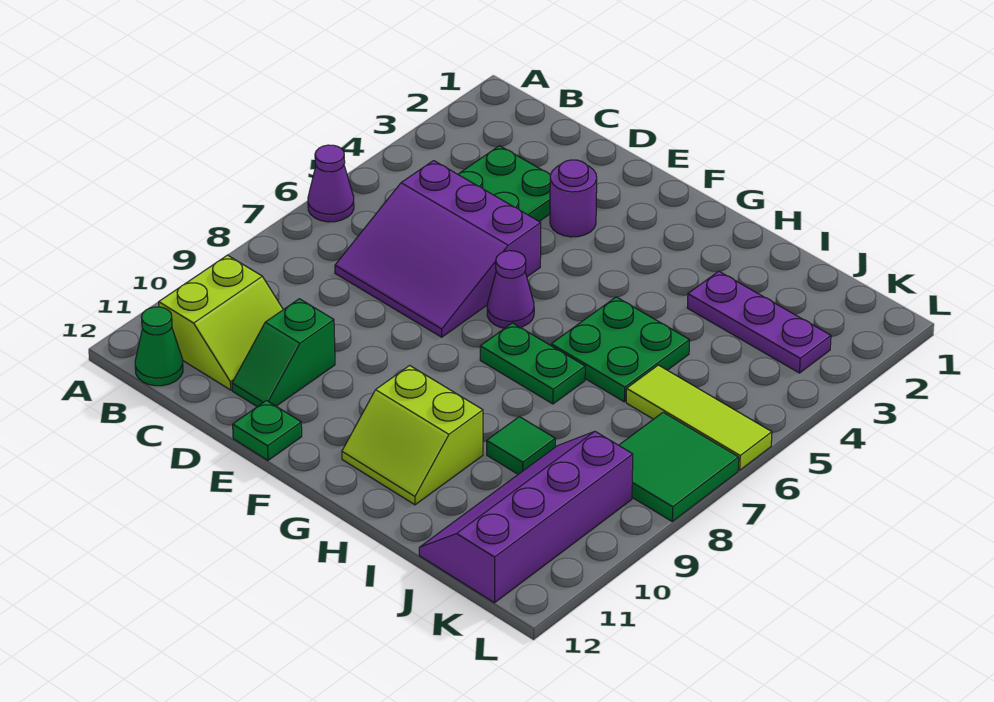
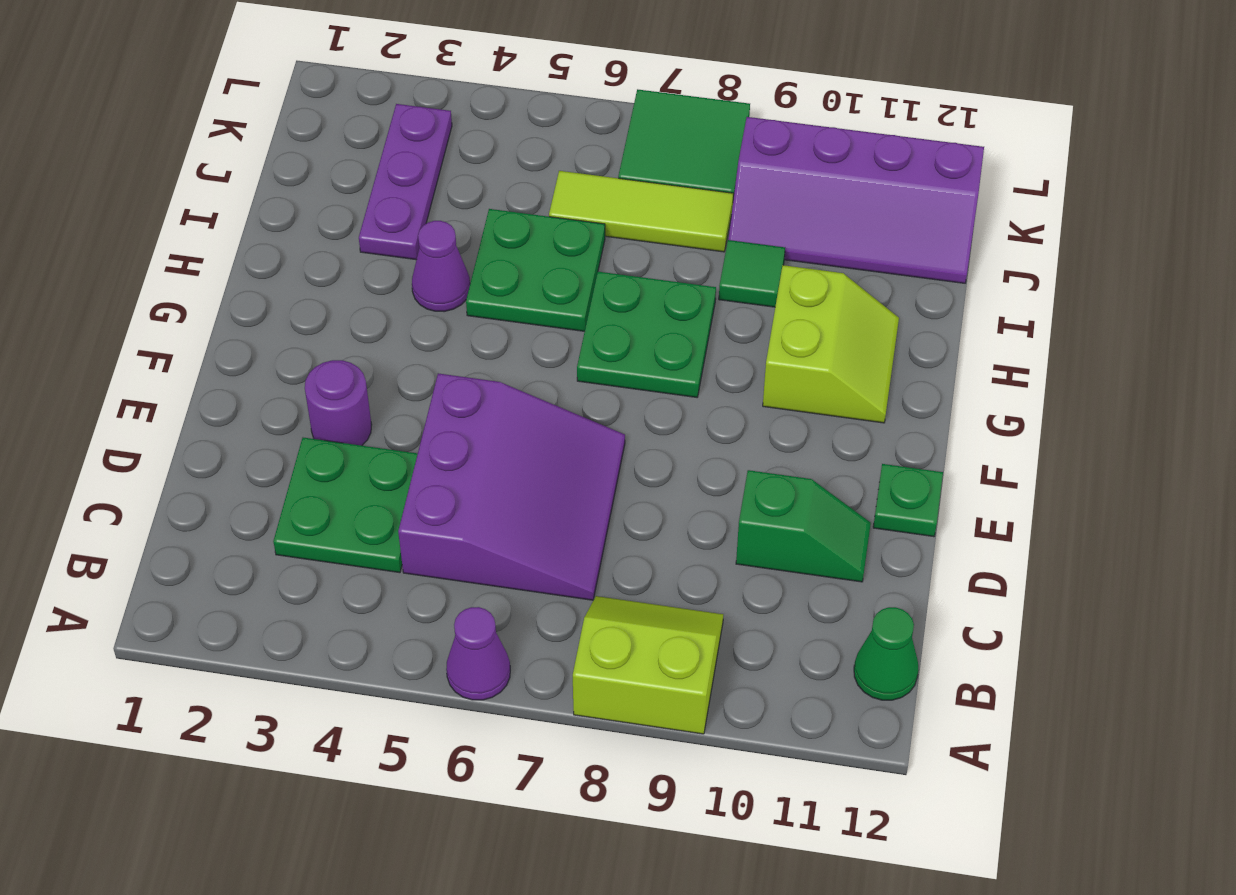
lime slope B10:C11 level 1 top B -> lime slope A8:B9 level 1 top A
purple cone F6 level 1 -> purple cone H4 level 1
green plate G7:H7 level 1 -> green plate G7:H8 level 1
lime tile J6:L6 level 1 -> lime tile J6:J8 level 1

